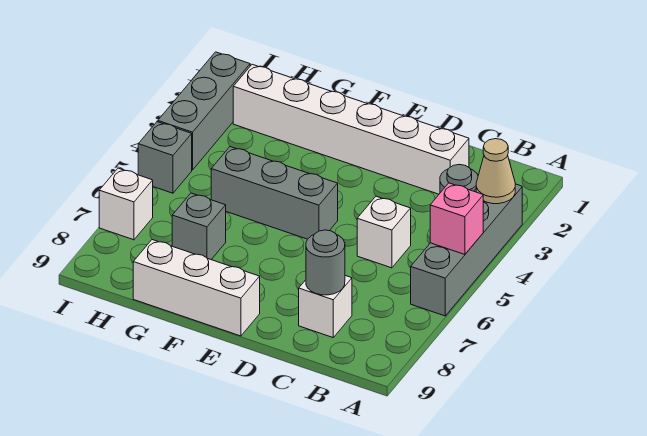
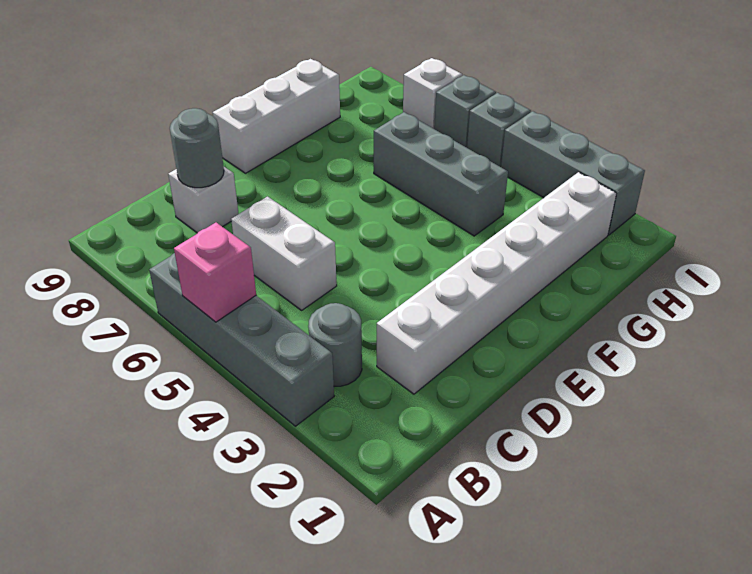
tan cone A3 level 2 -> none
white brick C5 level 1 -> white brick C5:C6 level 1
grey brick E5:G5 level 1 -> grey brick G4:G6 level 1
grey brick G7 level 1 -> grey brick I6 level 1

